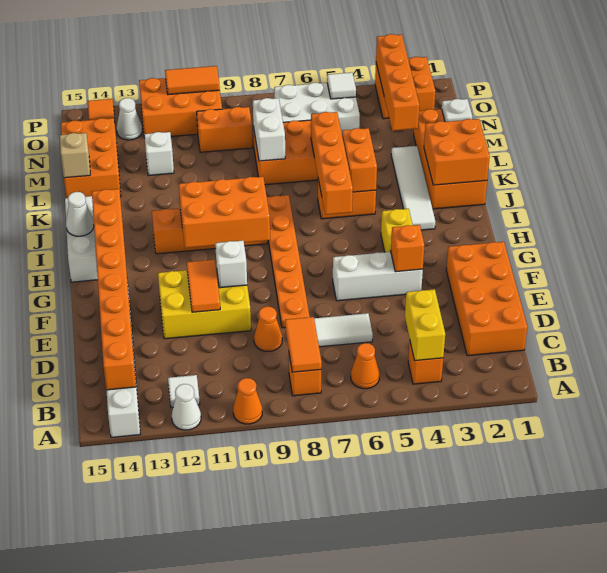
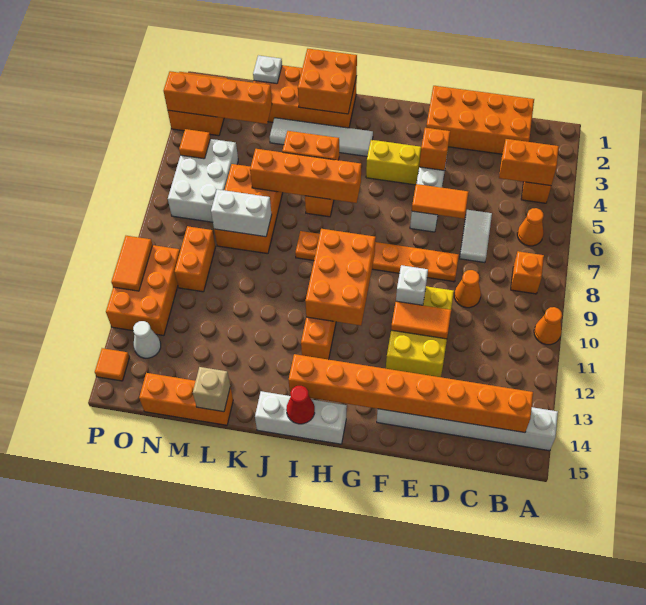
white cone A12 level 1 -> none
yellow brick B4:C4 level 2 -> orange brick B4:C4 level 2
orange tile B8:C8 level 2 -> orange tile E6:F6 level 2
white tile B12 level 1 -> none
white cone I15 level 2 -> red cone I15 level 2
orange brick L14:N15 level 1 -> orange brick L15:N15 level 1
white brick M12 level 1 -> none
white tile O5 level 2 -> orange tile O5 level 2

